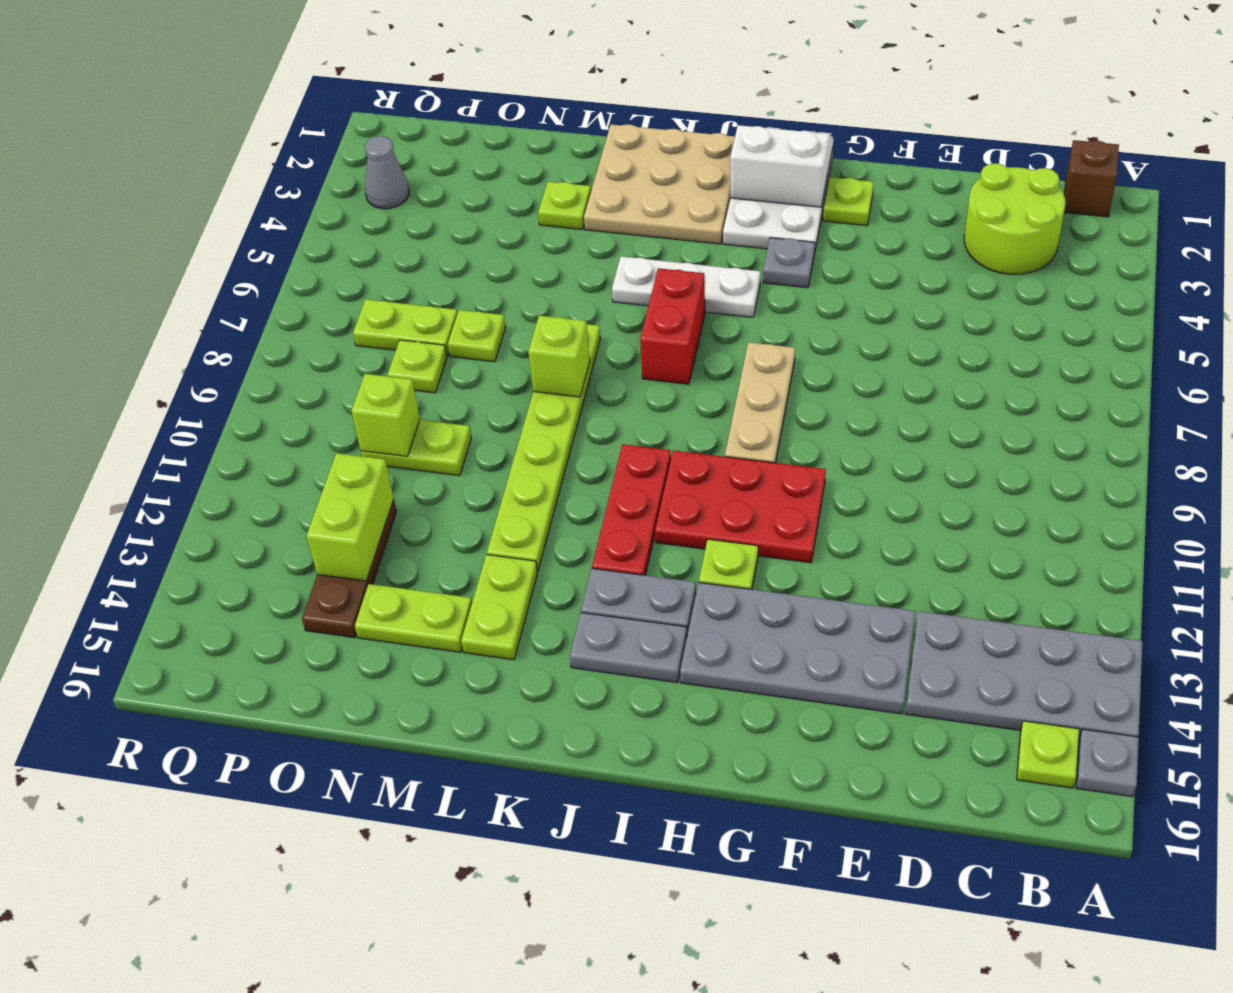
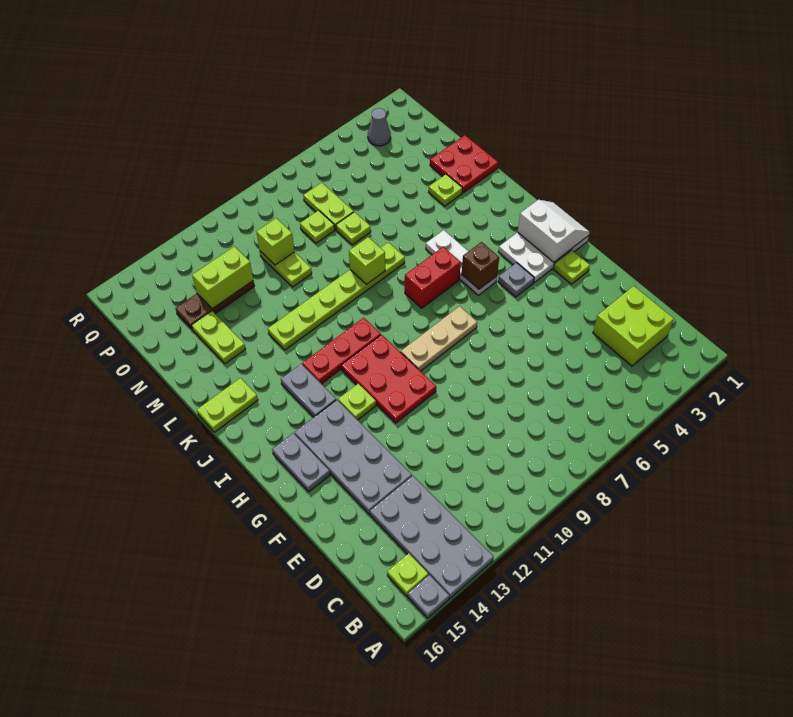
brown brick B1 level 1 -> brown brick I5 level 2
lime round brick C2:D3 level 1 -> lime brick C2:D3 level 1
grey plate I14:J14 level 1 -> grey plate G15:H15 level 1
tan plate J1:L3 level 1 -> none
lime plate L13:L14 level 1 -> lime plate K15:K16 level 1
none -> red plate M1:N2 level 1

